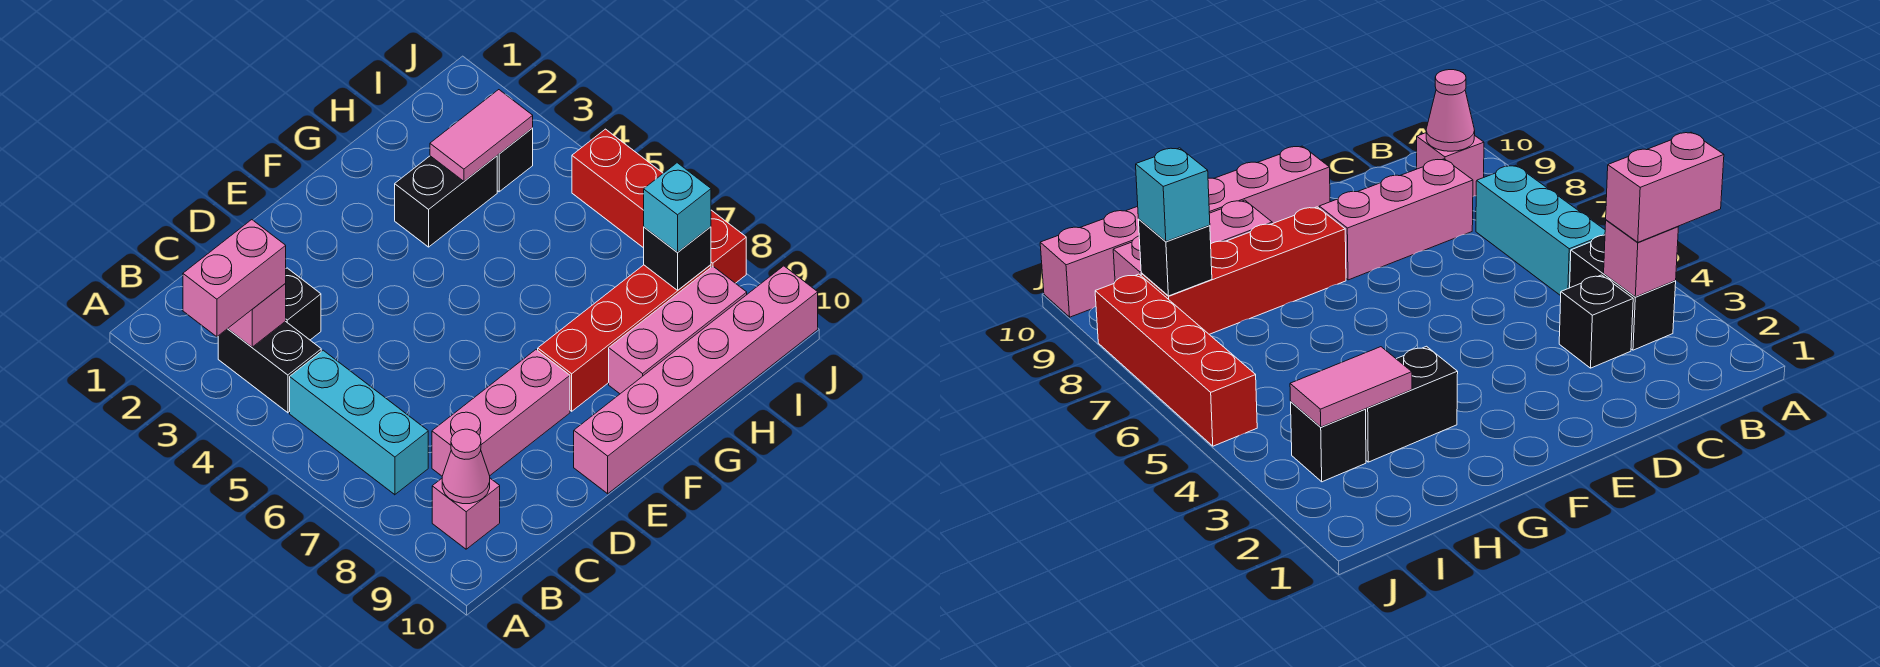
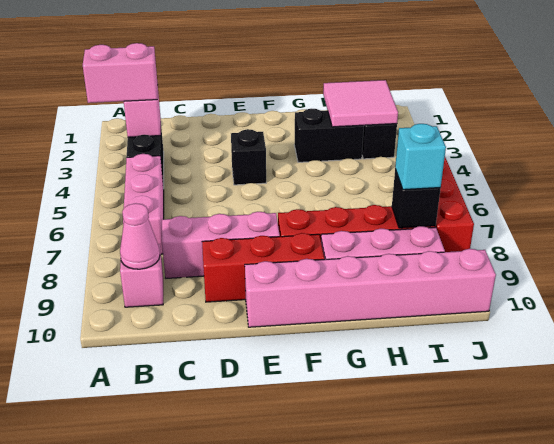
cyan brick B5:B7 level 1 -> pink brick B5:B7 level 1
black brick C3 level 1 -> black brick E4 level 1
none -> red brick D9:F9 level 1
pink tile H3:I3 level 2 -> pink tile H2:I3 level 2

